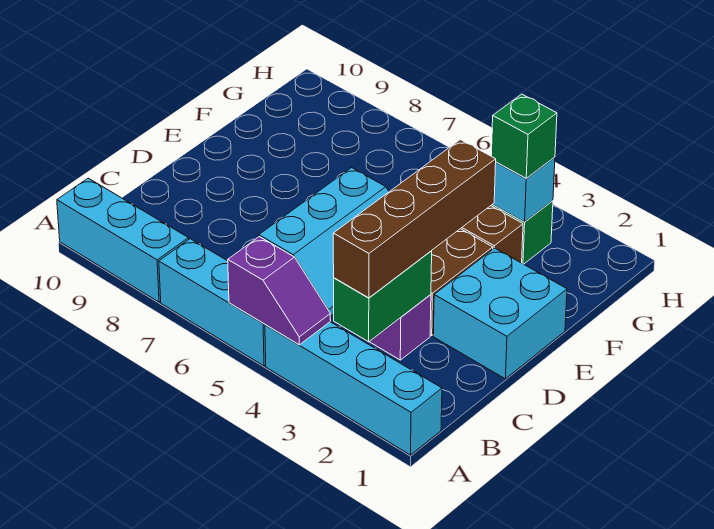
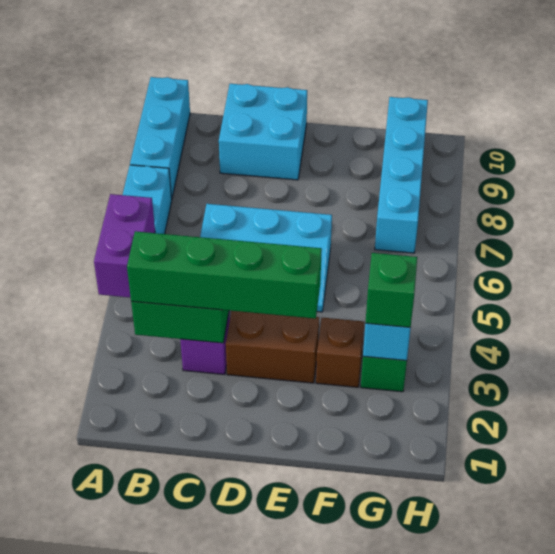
cyan brick A1:A4 level 1 -> cyan brick G7:G10 level 1
purple slope A4:A5 level 2 top 5 -> purple brick A4:A5 level 2
brown brick B3:E3 level 3 -> green brick B3:E3 level 3
cyan brick D1:E2 level 1 -> cyan brick C9:D10 level 1

